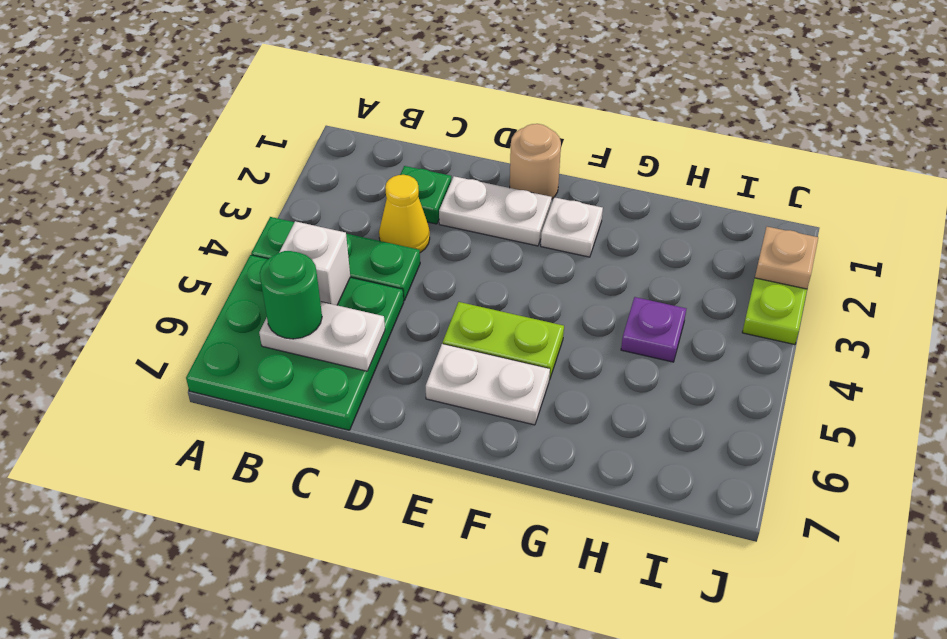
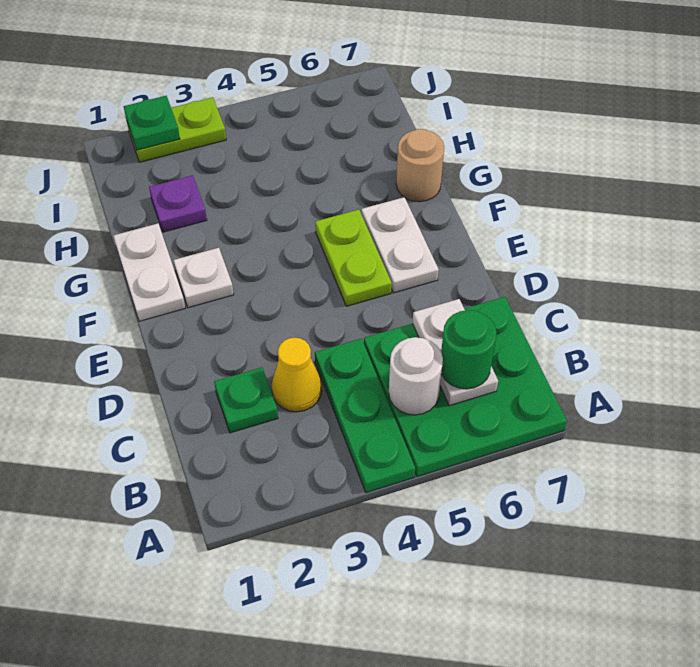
white brick B5 level 2 -> white round brick B5 level 2
white plate D2:E2 level 1 -> white plate F1:G1 level 1
tan round brick E1 level 1 -> tan round brick G7 level 1
purple plate H4 level 1 -> purple plate H2 level 1
tan plate J2 level 2 -> green plate J2 level 2

